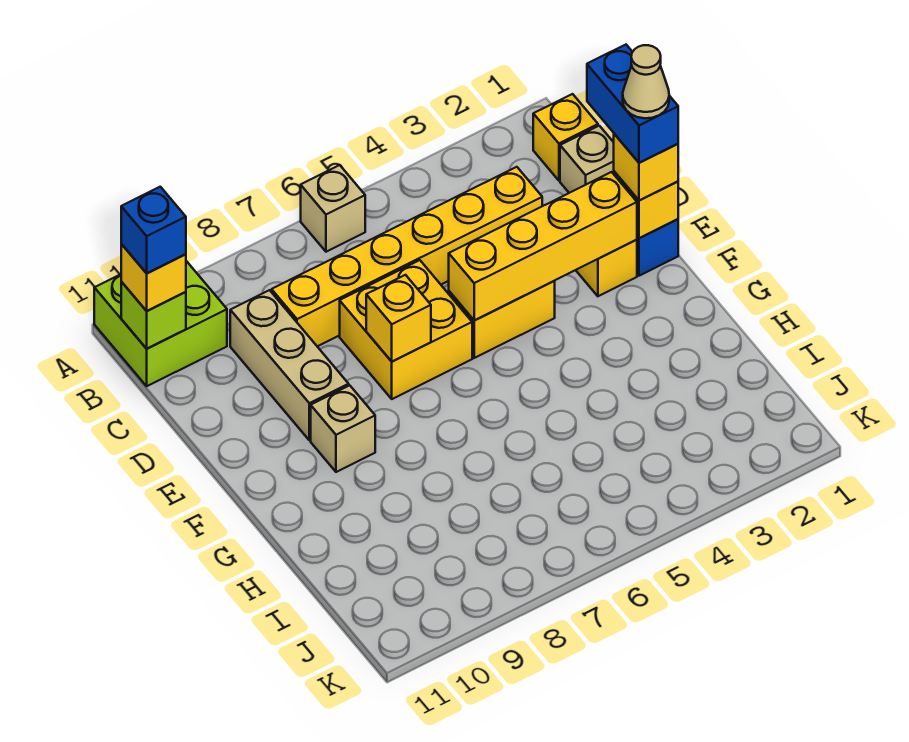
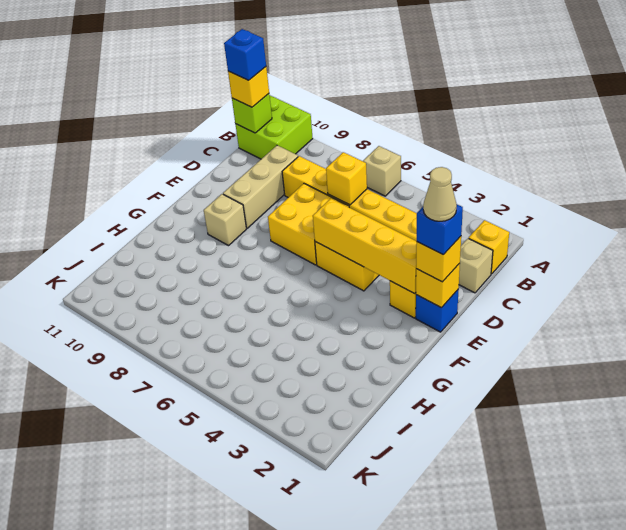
blue brick D1:E1 level 4 -> blue brick E1 level 4
yellow brick E7 level 2 -> yellow brick C6 level 2

